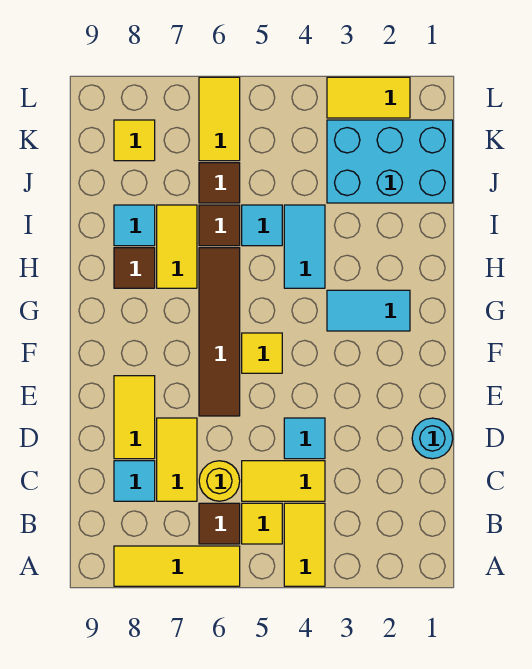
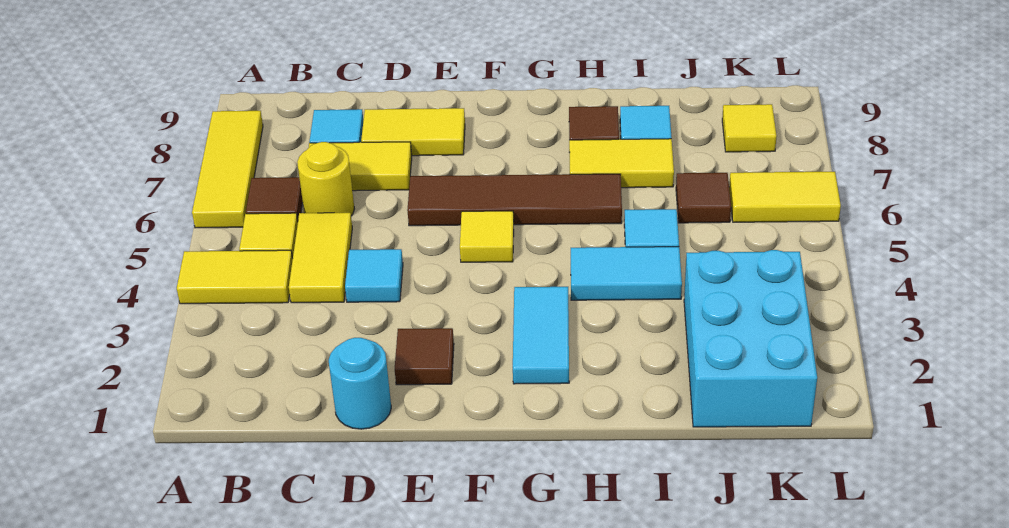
brown tile I6 level 1 -> brown tile E2 level 1
yellow tile L2:L3 level 1 -> none

